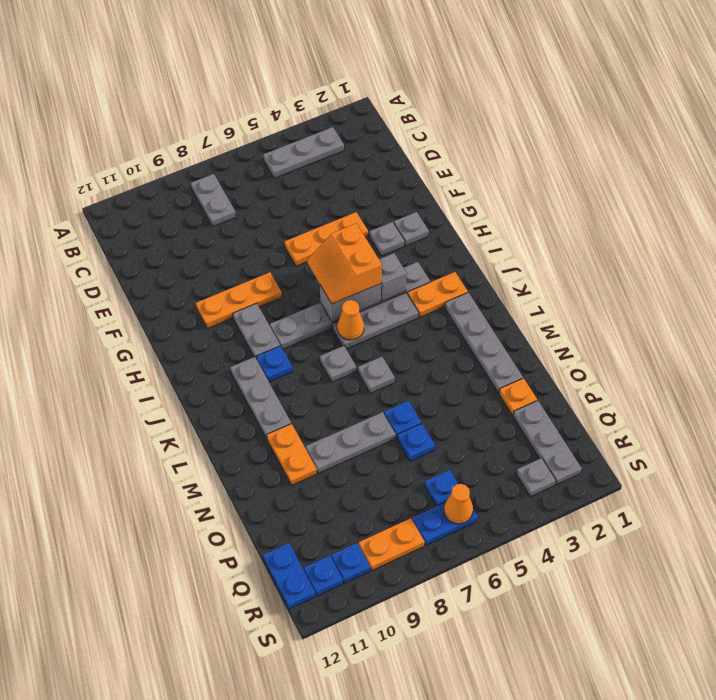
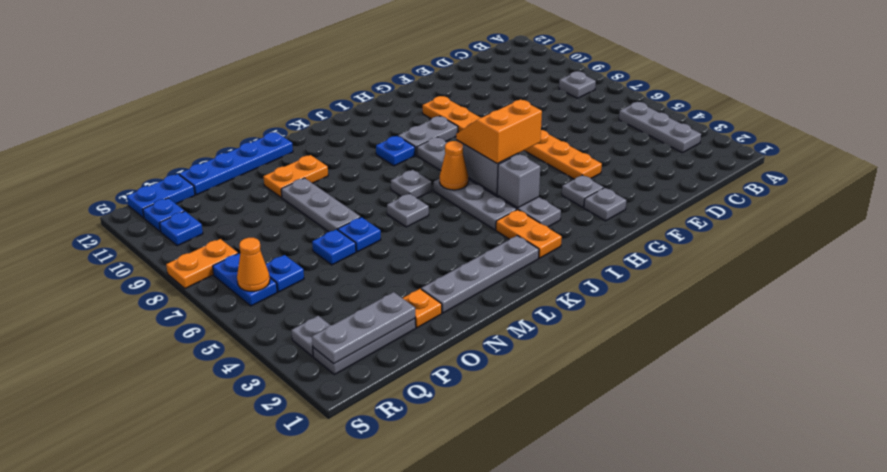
grey plate B8:C8 level 1 -> grey plate B8 level 1
grey plate J10:L10 level 1 -> grey plate P2:R2 level 2
none -> blue plate M12:P12 level 1
orange plate R8:R9 level 1 -> orange plate R8:S8 level 1

